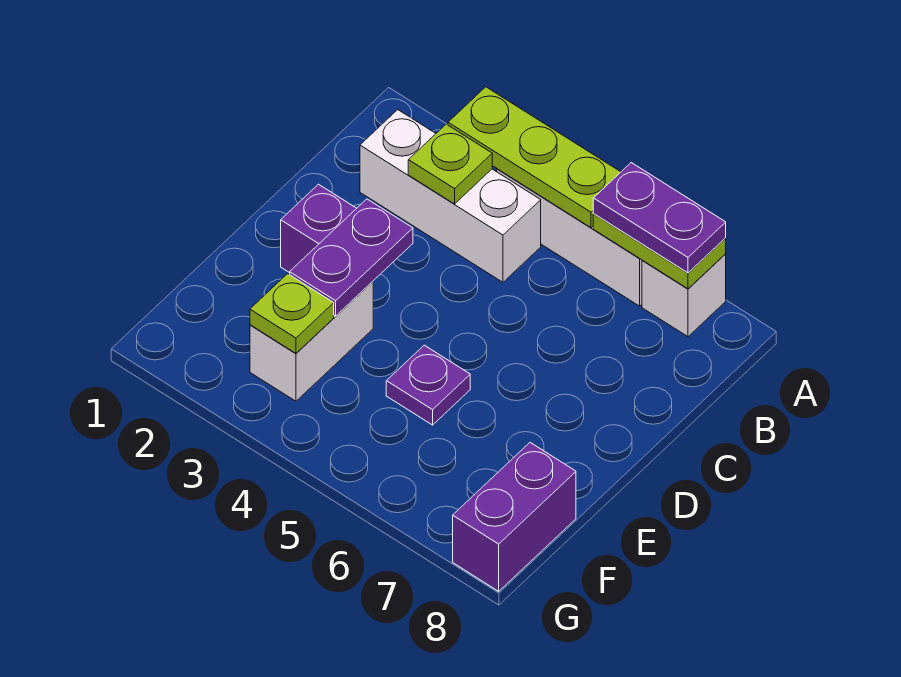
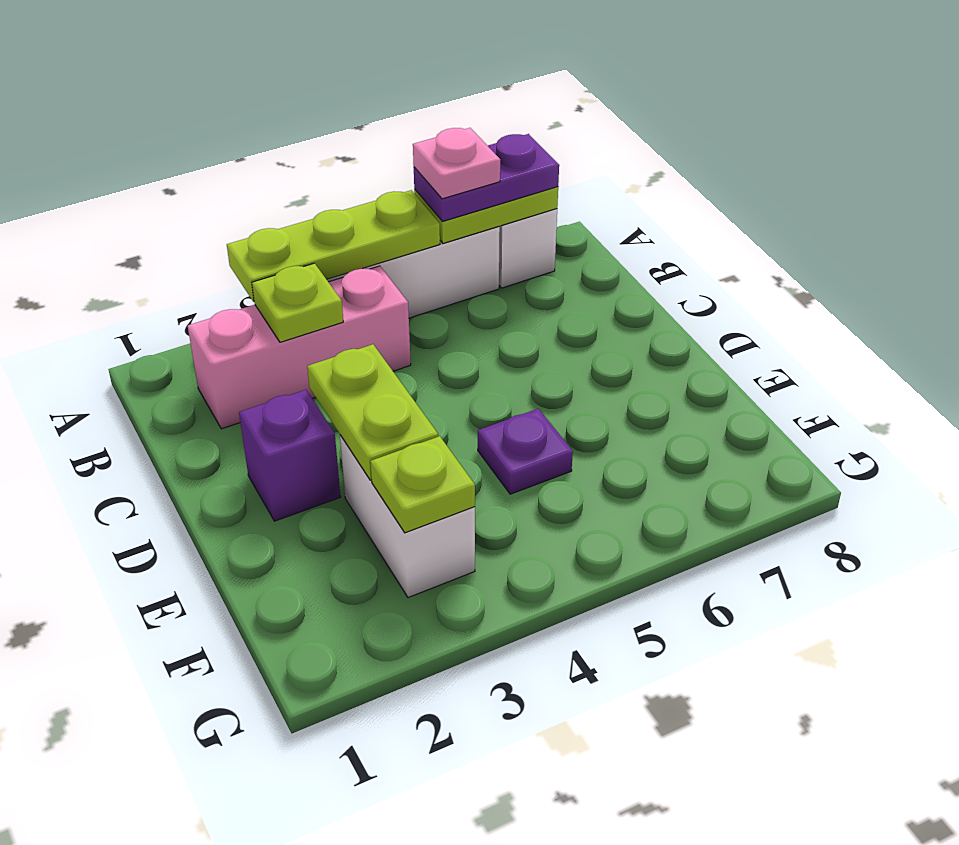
none -> pink plate A6 level 4
white brick B2:B4 level 1 -> pink brick B2:B4 level 1
purple plate D3:E3 level 2 -> lime plate D3:E3 level 2
purple brick F8:G8 level 1 -> none

